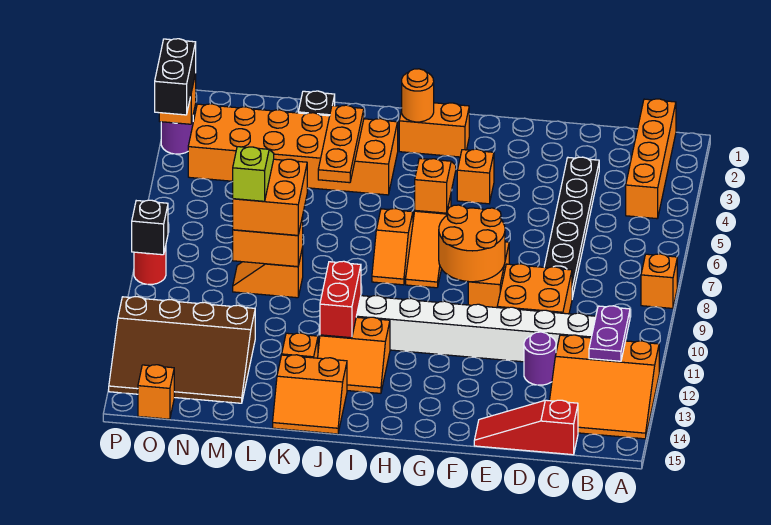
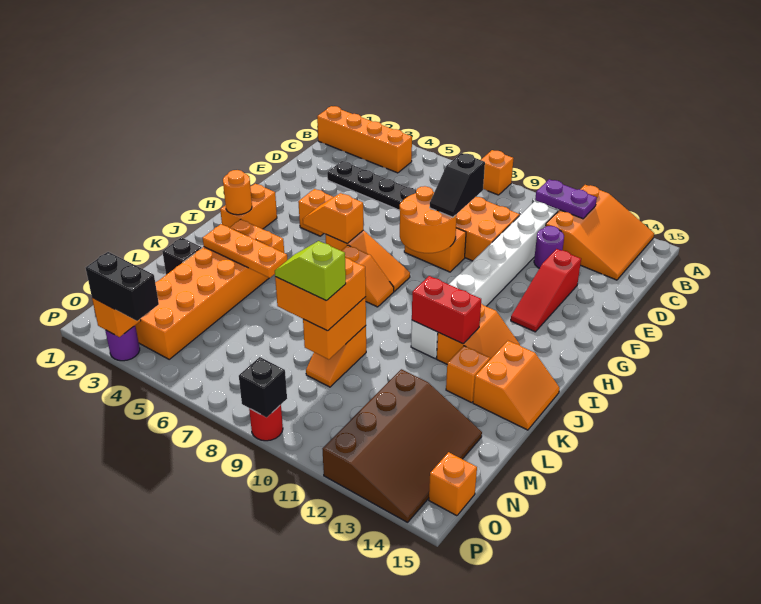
red slope C15:E15 level 1 top C -> red slope E13:G13 level 1 top E
none -> black slope E9:F9 level 3 top E

